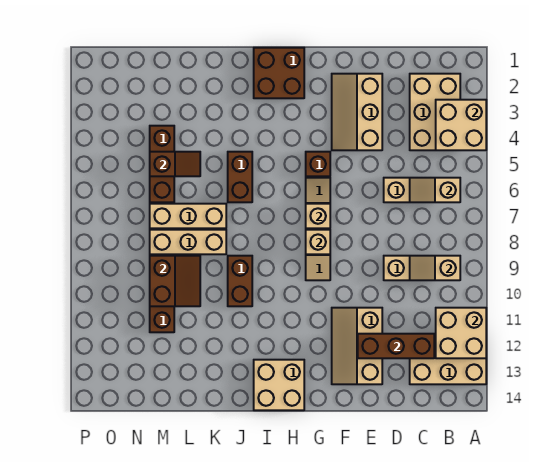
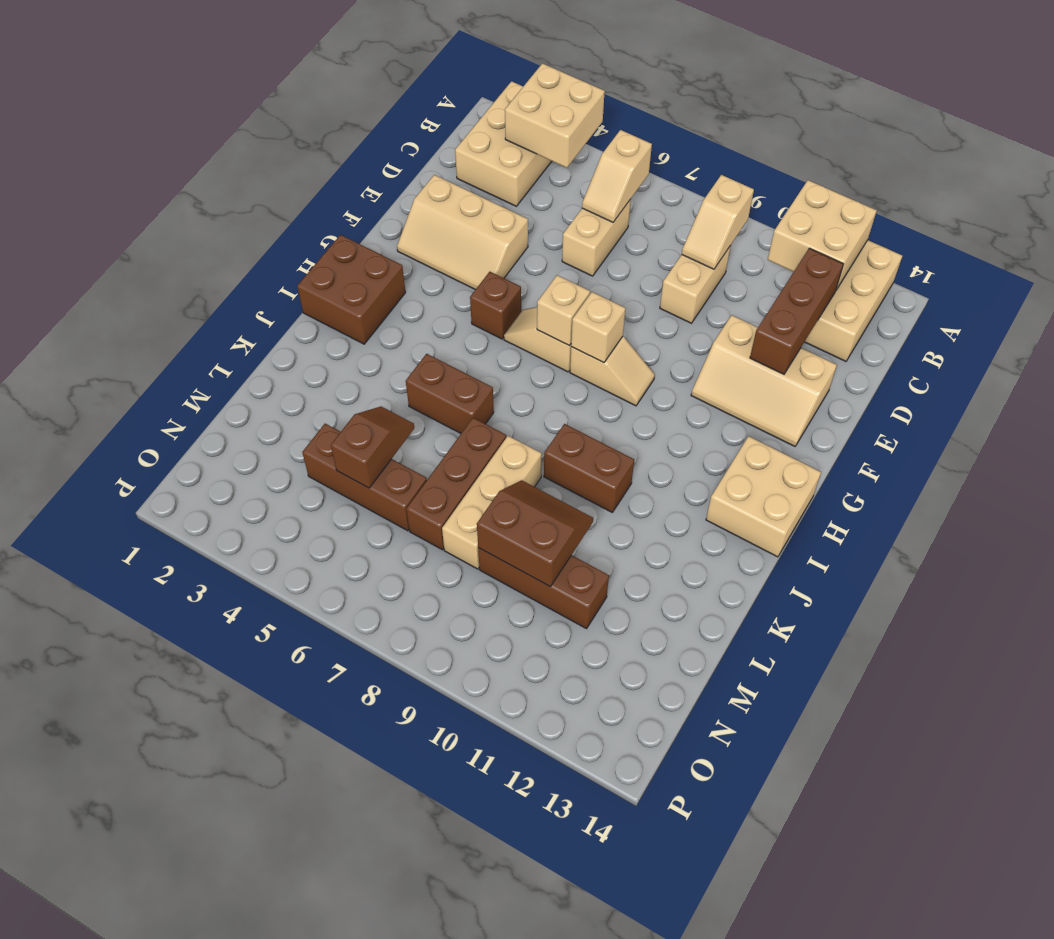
tan brick B2:C4 level 1 -> tan brick A2:C3 level 1
tan brick K7:M7 level 1 -> brown brick K7:M7 level 1

